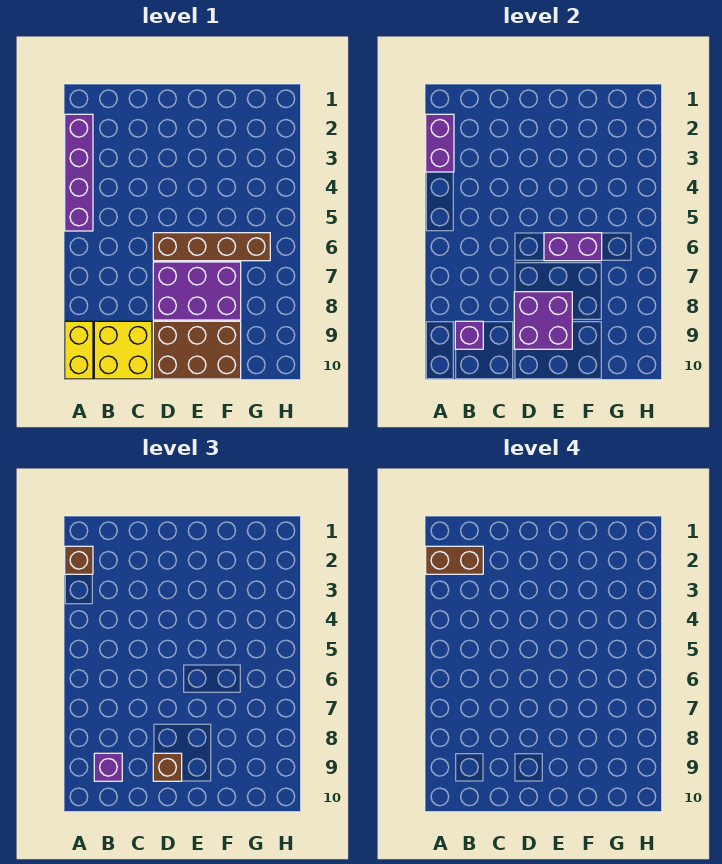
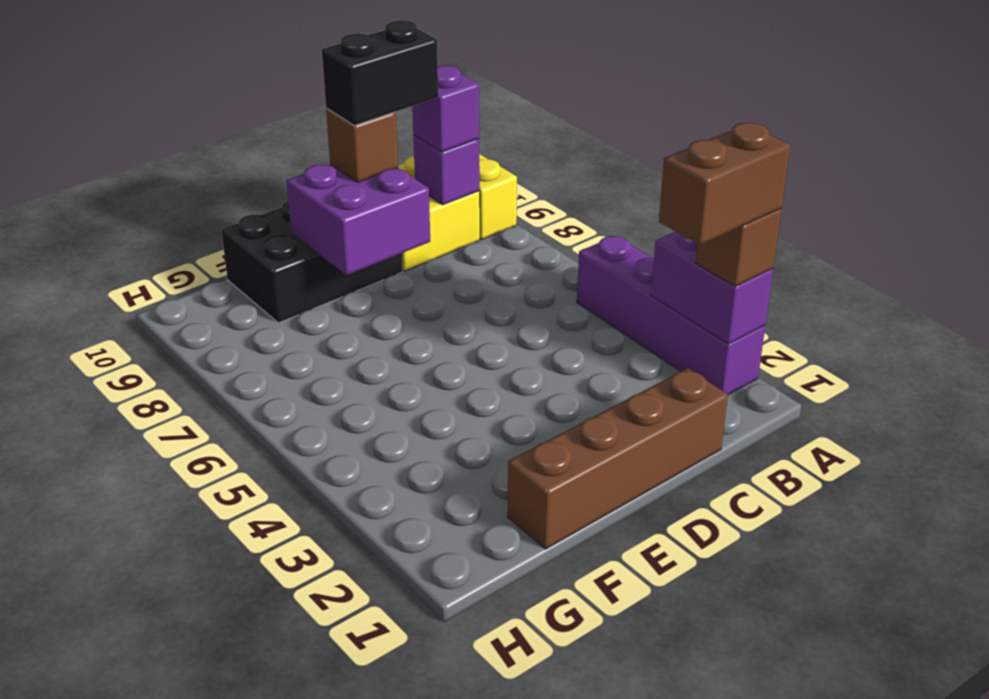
none -> black brick C9:D9 level 4
brown brick D6:G6 level 1 -> brown brick C1:F1 level 1
purple brick D7:F8 level 1 -> none
brown brick D9:F10 level 1 -> black brick D9:F10 level 1
purple brick E6:F6 level 2 -> none

